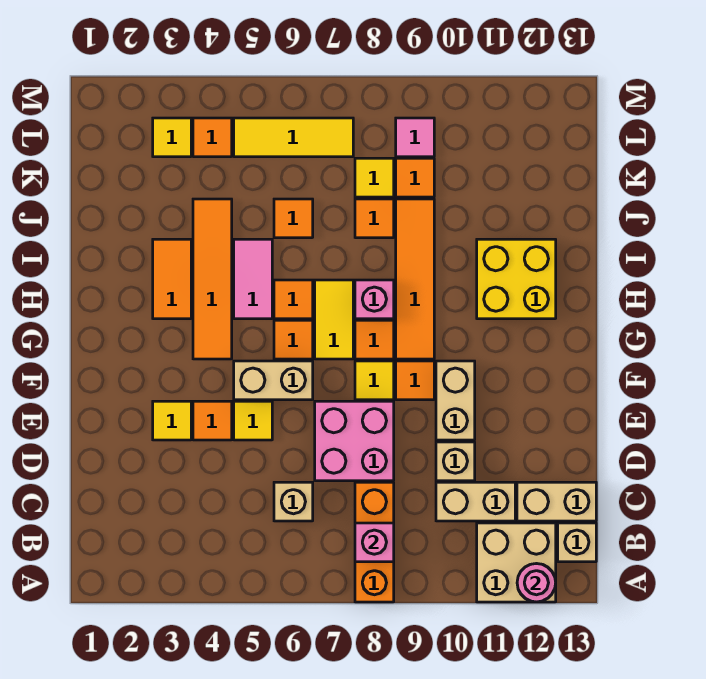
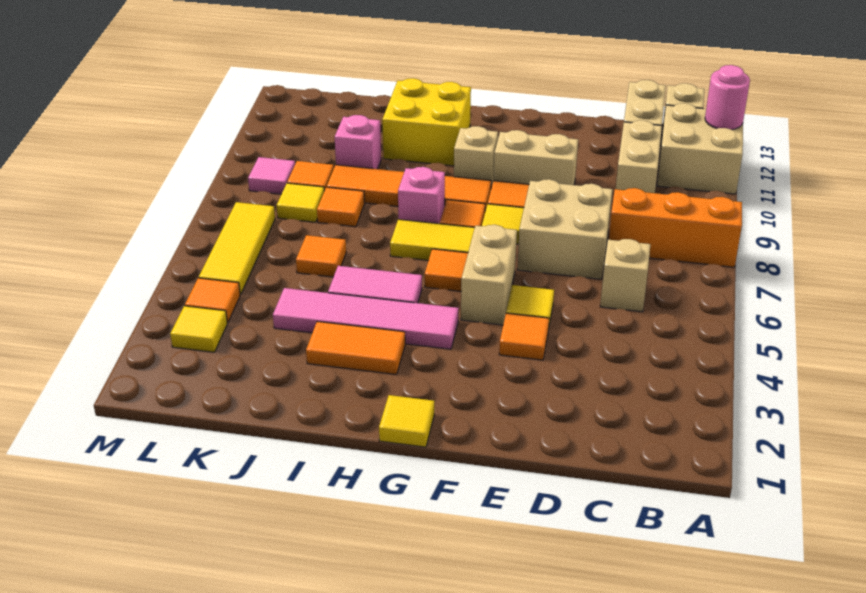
pink brick B8 level 2 -> pink brick J10 level 1
pink brick D7:E8 level 1 -> tan brick D7:E8 level 1
tan brick D10 level 1 -> tan brick G10 level 1
yellow tile E3 level 1 -> yellow tile G1 level 1
orange tile G4:J4 level 1 -> pink tile G4:J4 level 1
orange tile H6 level 1 -> none

